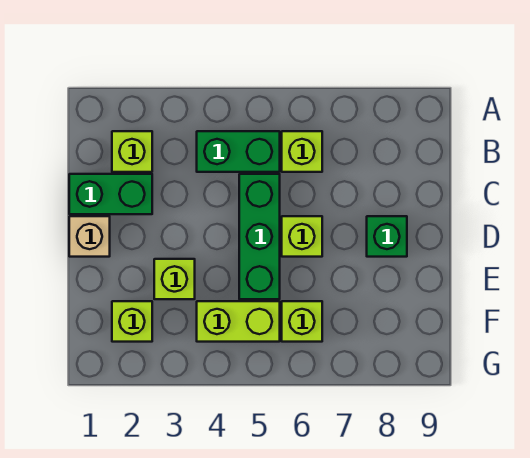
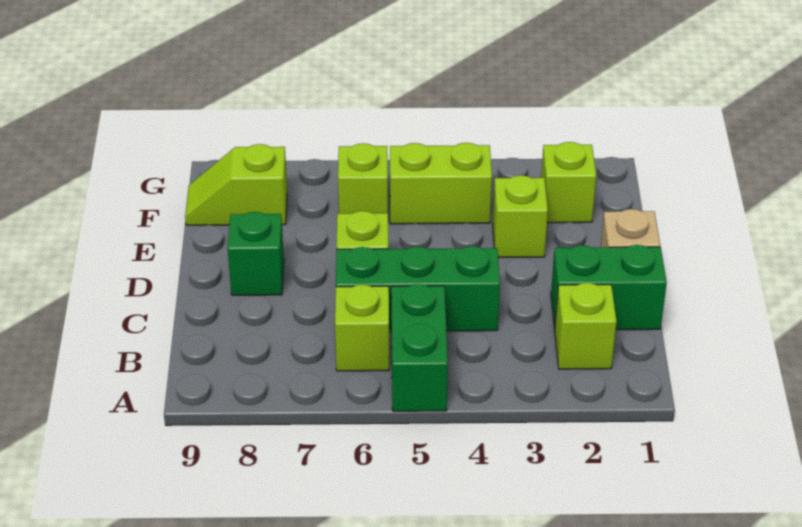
green brick B4:B5 level 1 -> green brick A5:B5 level 1
green brick C5:E5 level 1 -> green brick C4:C6 level 1
none -> lime slope F8:F9 level 1 top 8

